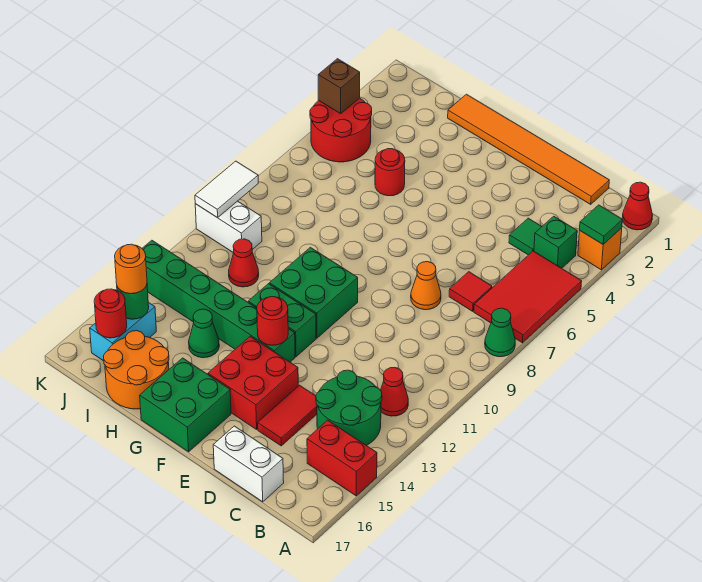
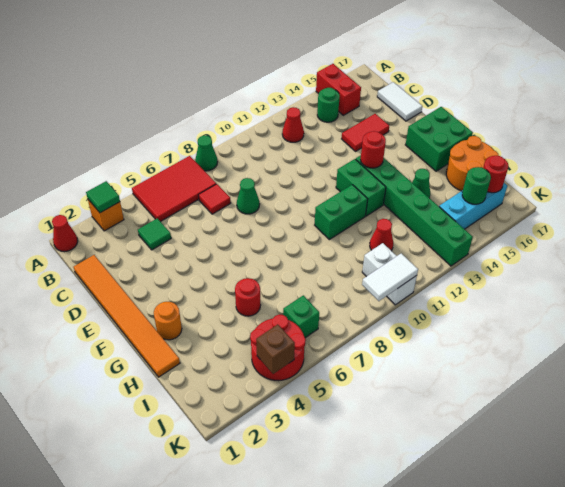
green brick B4 level 1 -> green brick J6 level 1
green round brick B13:C14 level 1 -> green round brick B14 level 1
white brick C17:D17 level 1 -> white tile C17:D17 level 1
orange cone D8 level 1 -> green cone D8 level 1
red brick E14:F15 level 1 -> none
green brick F10:G11 level 1 -> green brick G10:G11 level 1
cyan brick J15:J16 level 1 -> cyan brick J14:J16 level 1
orange round brick J15 level 3 -> orange round brick G2 level 1

